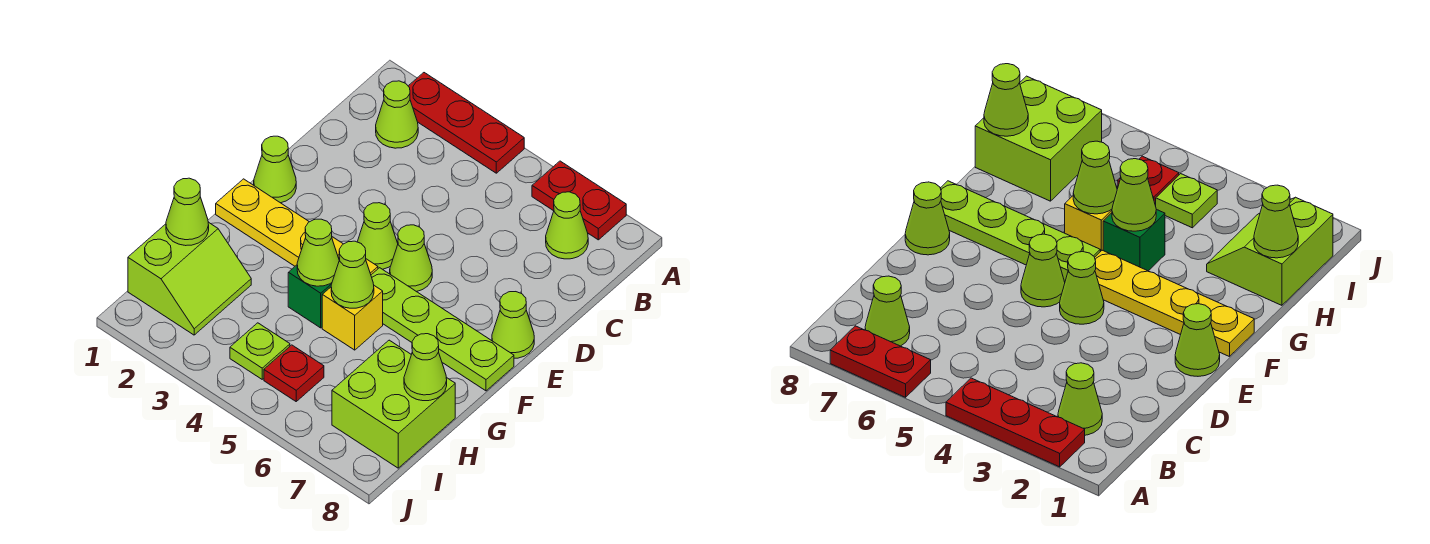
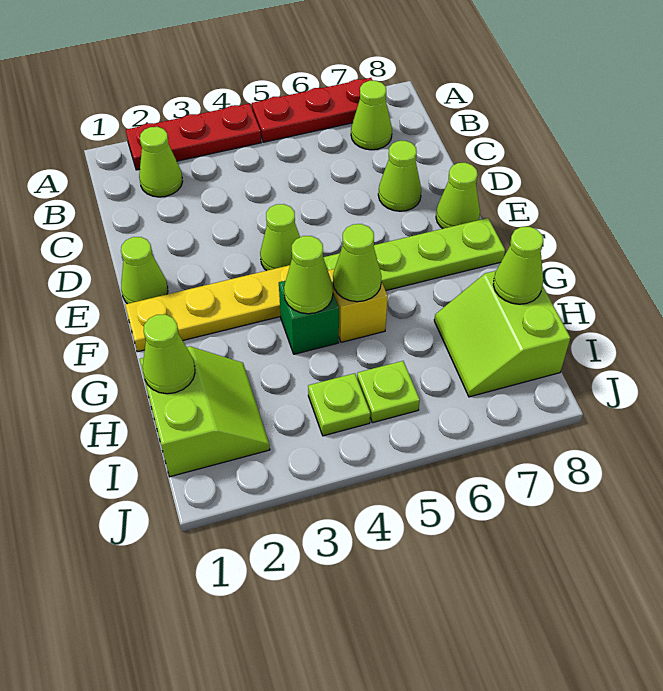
red plate A6:A7 level 1 -> red plate A5:A7 level 1
lime cone E5 level 1 -> lime cone D7 level 1
lime brick H7:I8 level 1 -> lime slope H7:I8 level 1 top 8
red plate I5 level 1 -> lime plate I5 level 1

